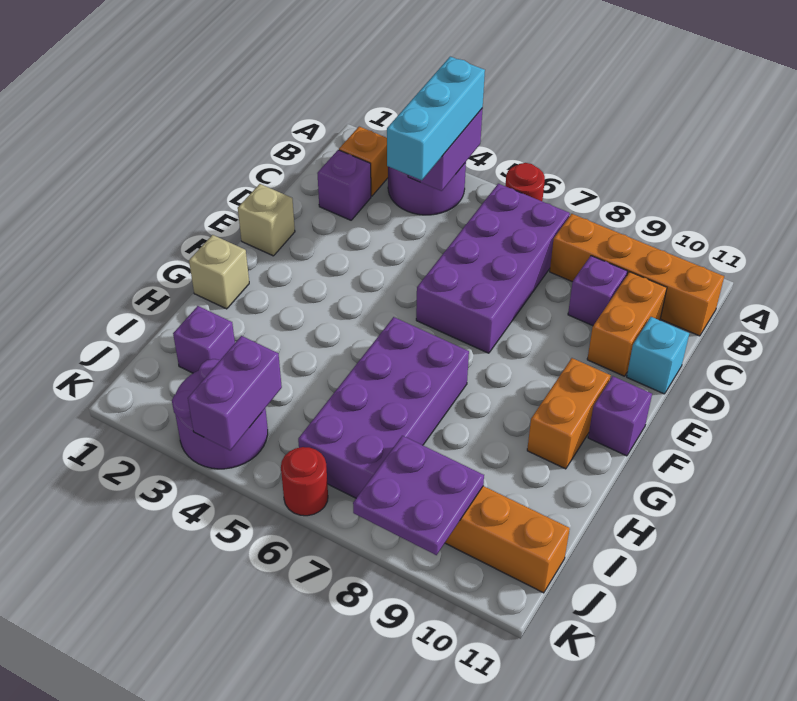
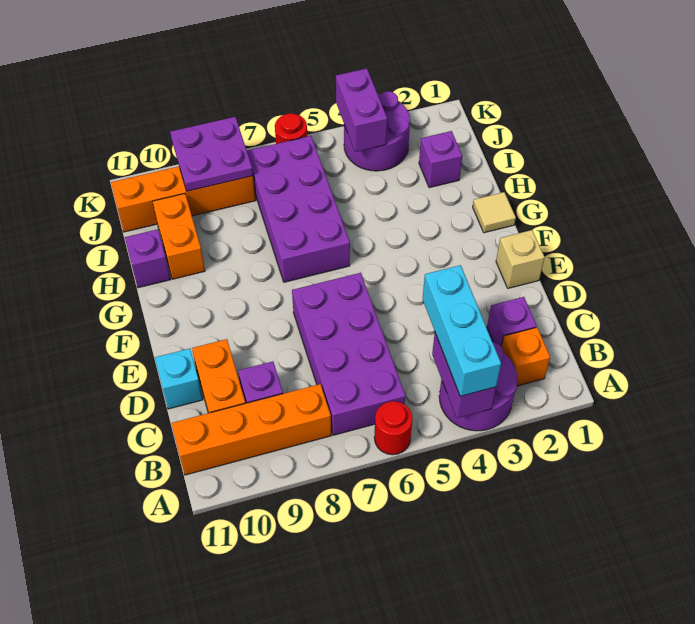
orange brick F10:G10 level 1 -> orange brick H10:I10 level 1
purple brick F11 level 1 -> purple brick H11 level 1
tan brick G1 level 1 -> tan tile G1 level 1

